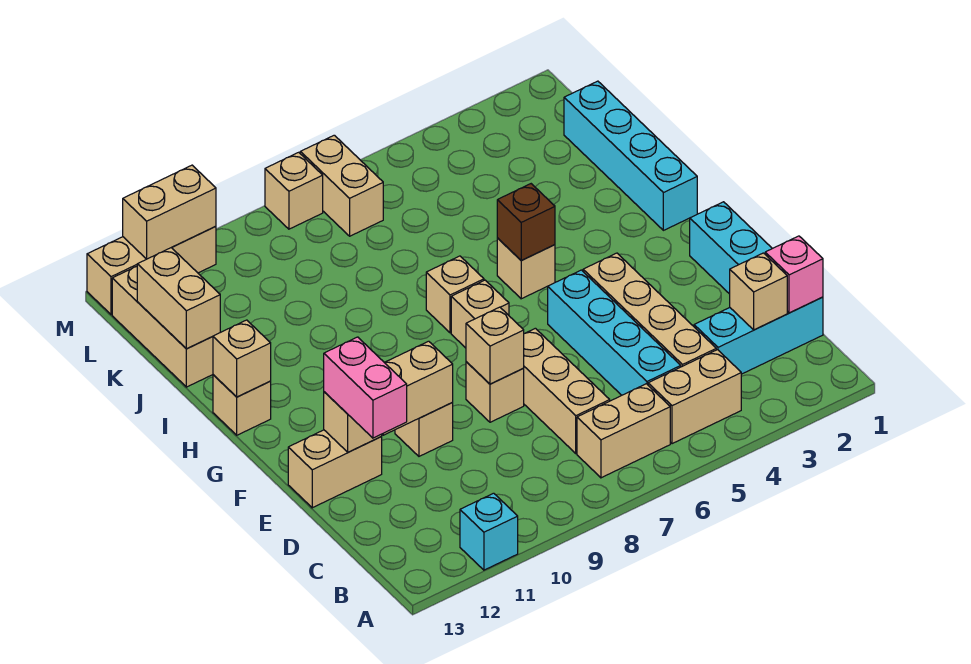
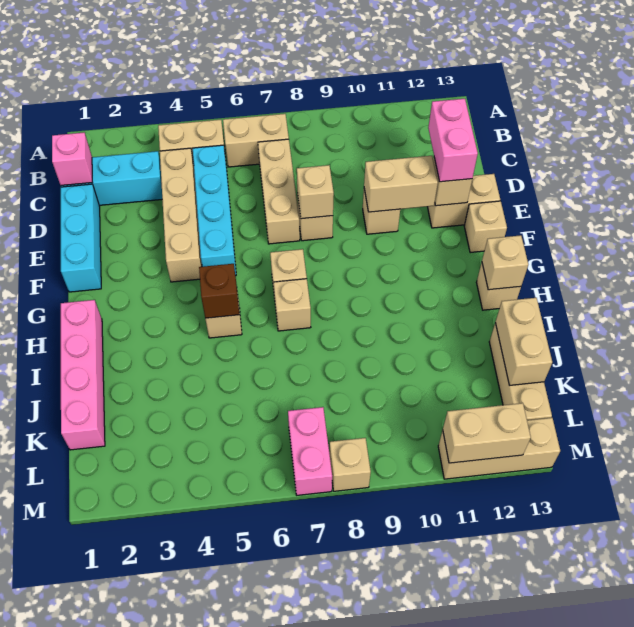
cyan brick A11 level 1 -> none
tan brick C2 level 2 -> tan brick F13 level 1
cyan brick H1:K1 level 1 -> pink brick H1:K1 level 1
tan brick L7:M7 level 1 -> pink brick L7:M7 level 1

